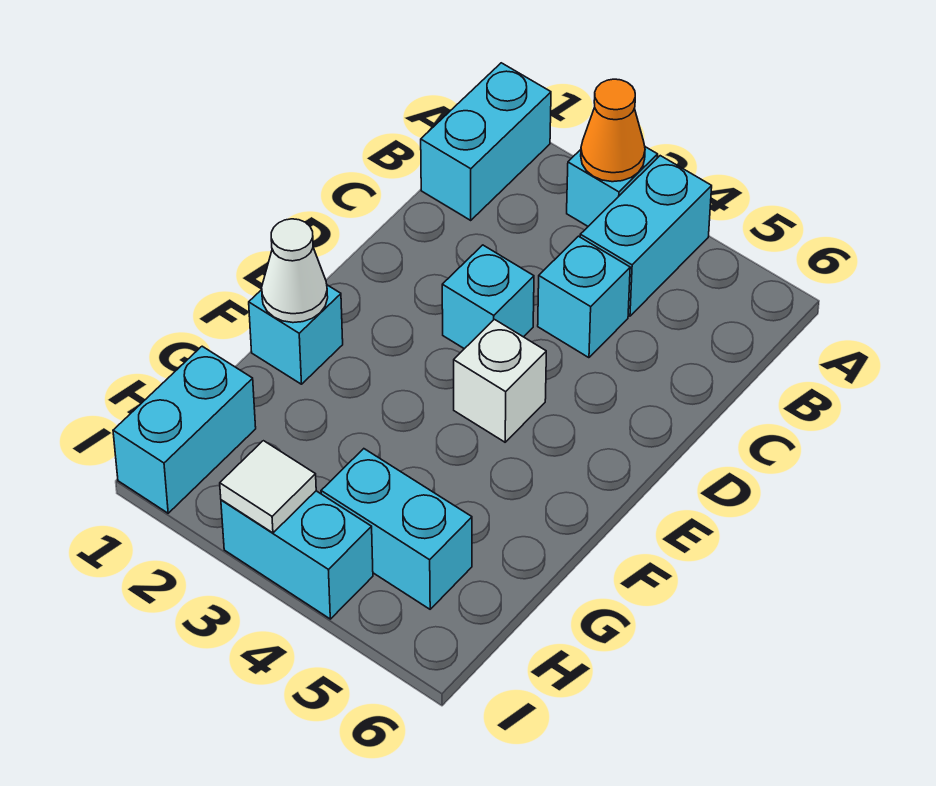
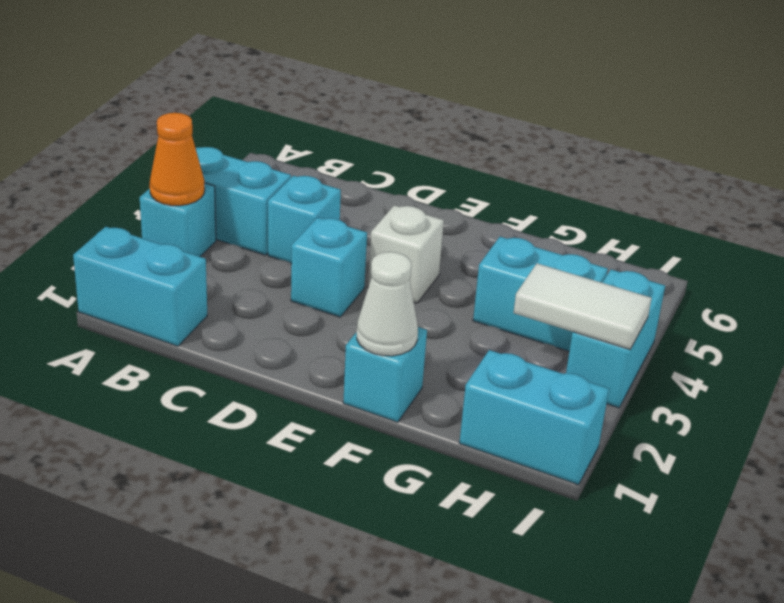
cyan brick H4:H5 level 1 -> cyan brick G4:H4 level 1
white tile I3 level 2 -> white tile H3:I3 level 2

